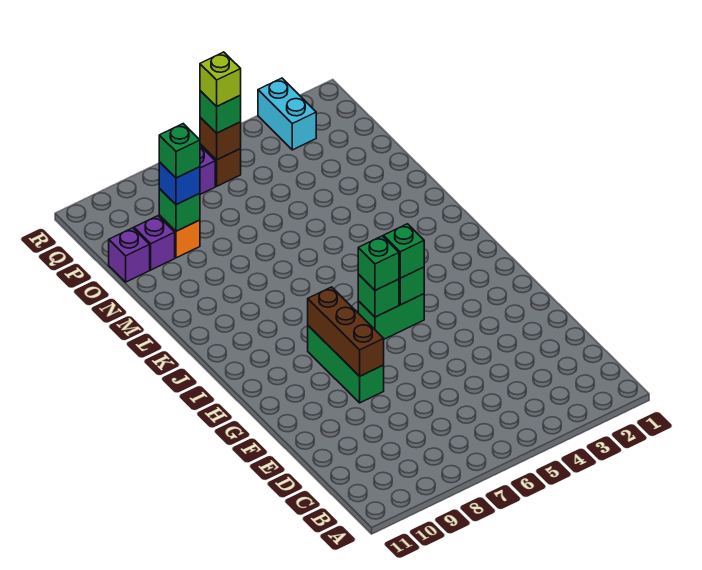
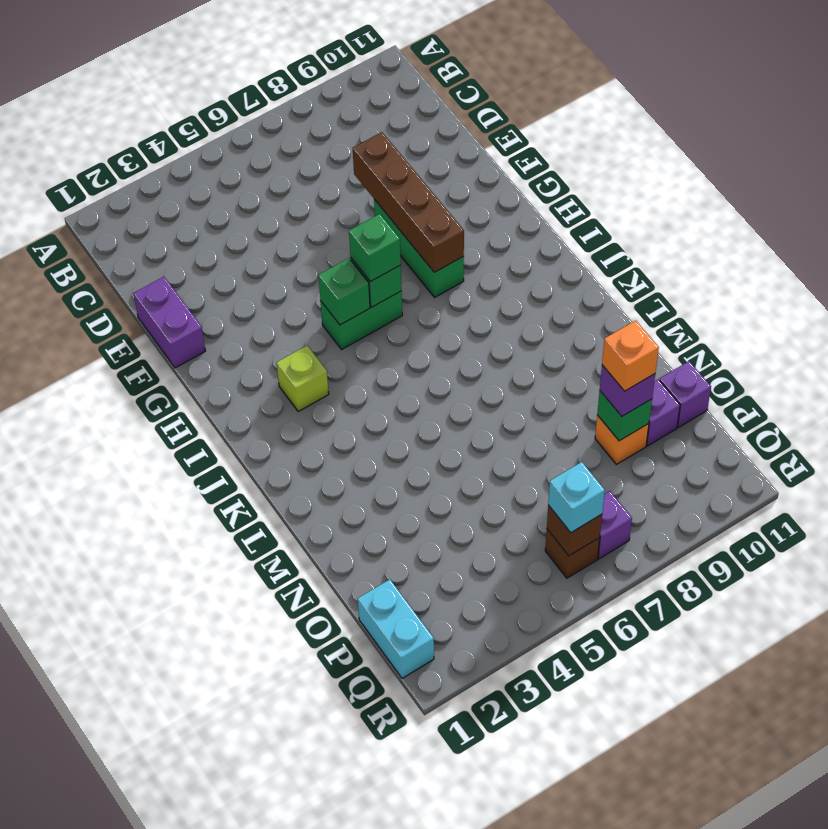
none -> purple brick E1:F1 level 1
brown brick F8:H8 level 2 -> brown brick E8:H8 level 2
green brick H5 level 3 -> none
blue brick O9 level 3 -> purple brick O9 level 3
green brick O9 level 4 -> orange brick O9 level 4
cyan brick Q3:R3 level 1 -> cyan brick P1:Q1 level 1
green brick Q6 level 3 -> cyan brick Q6 level 3
lime brick Q6 level 4 -> lime brick I3 level 1

